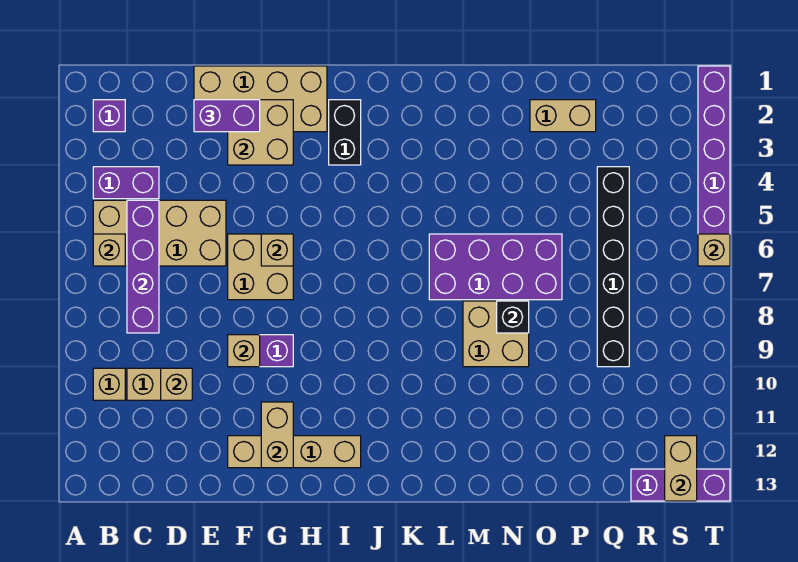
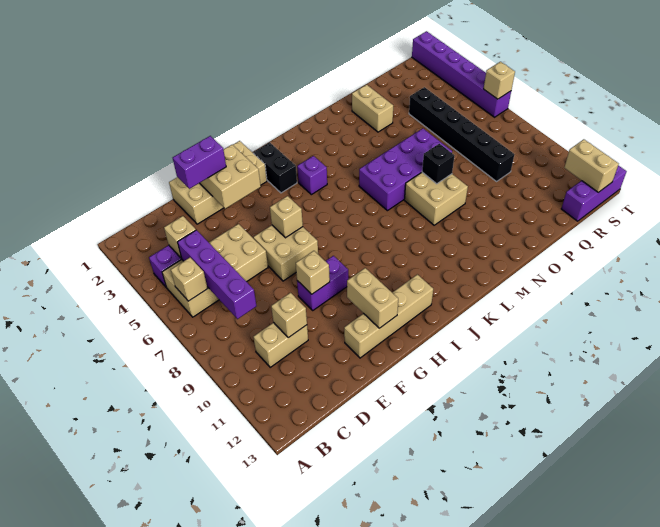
purple brick B2 level 1 -> purple brick J4 level 1
tan brick B10 level 1 -> tan brick C4 level 2
tan brick O2:P2 level 1 -> tan brick O2:O3 level 1

